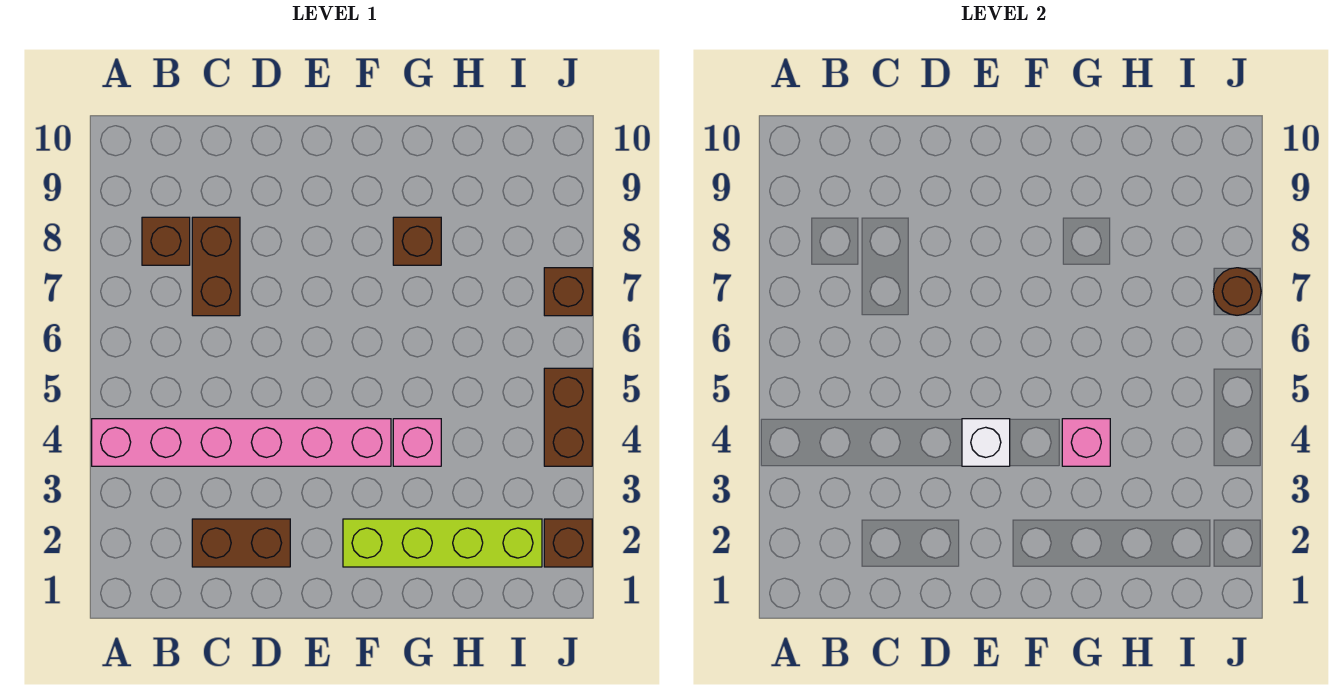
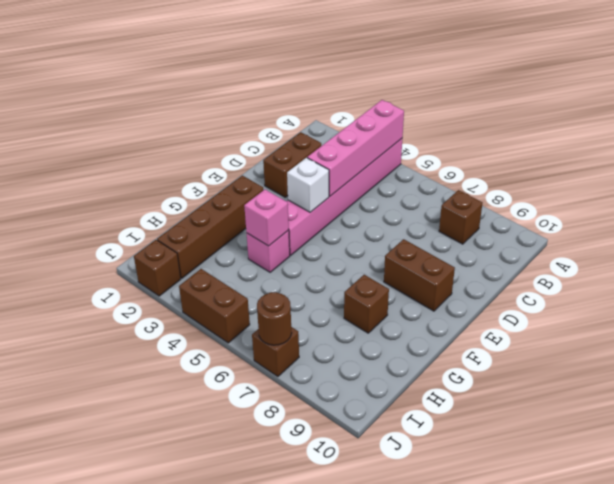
none -> pink brick A4:D4 level 2
brown brick C7:C8 level 1 -> brown brick E8:E9 level 1
lime brick F2:I2 level 1 -> brown brick F2:I2 level 1

